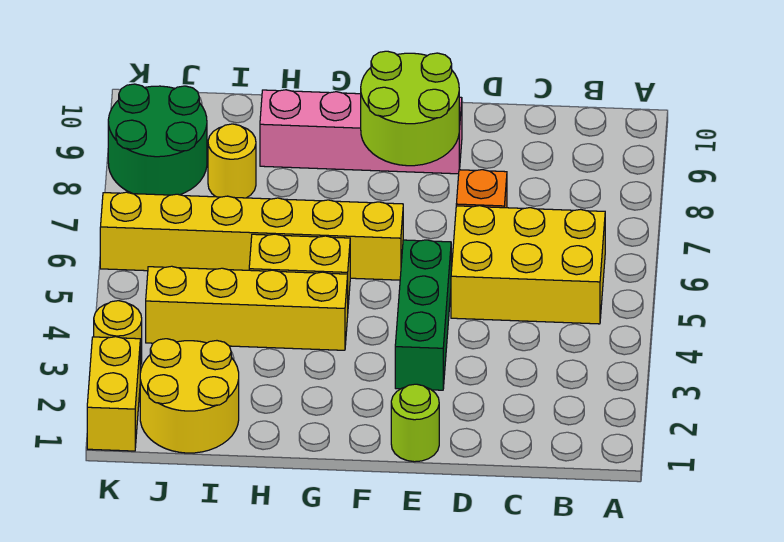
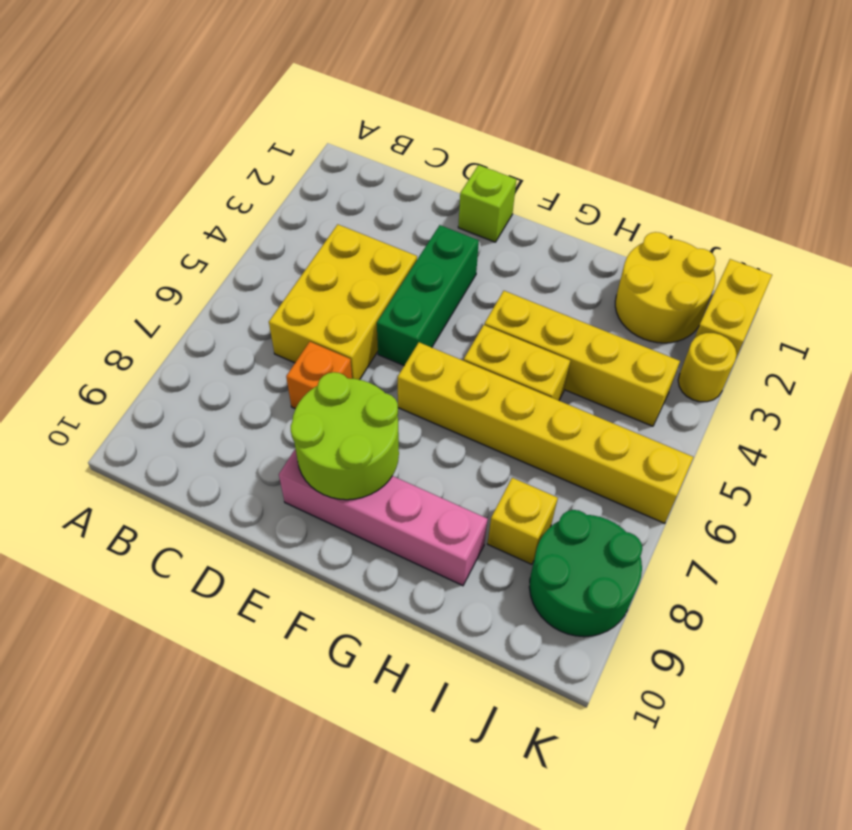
yellow brick B5:D6 level 1 -> yellow brick C4:D6 level 1
lime round brick E1 level 1 -> lime brick E1 level 1
yellow round brick I8 level 1 -> yellow brick I8 level 1

